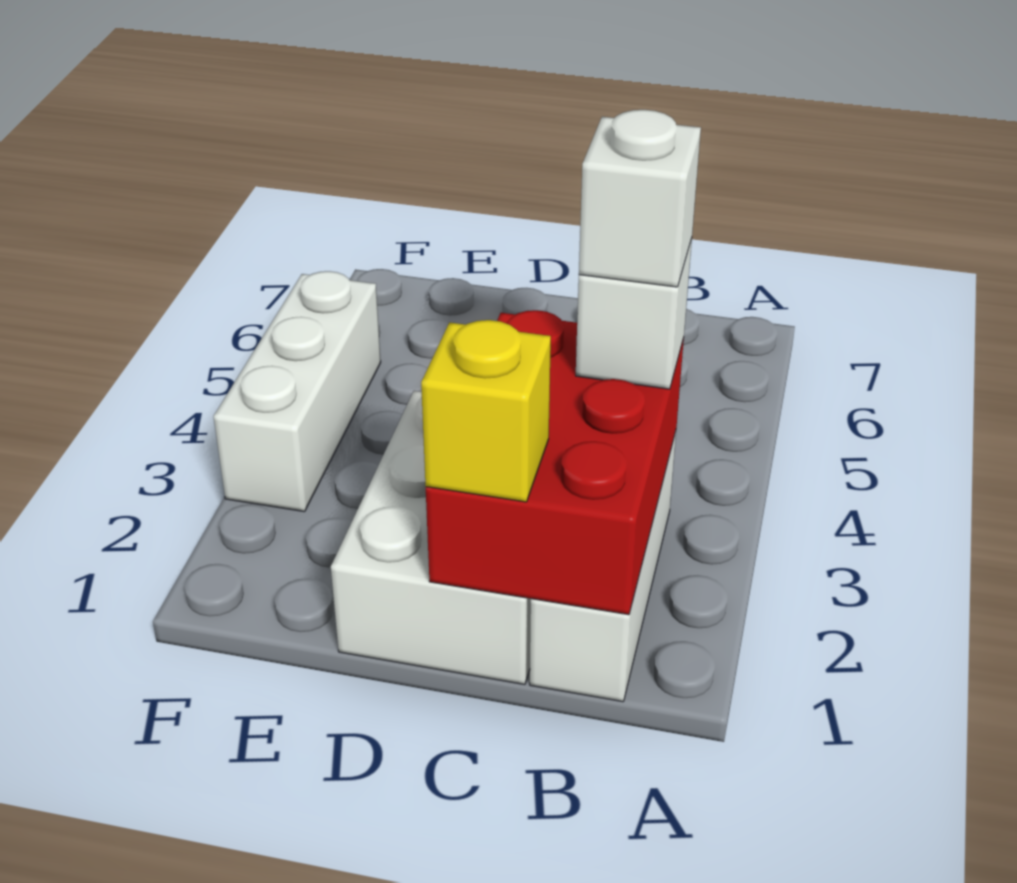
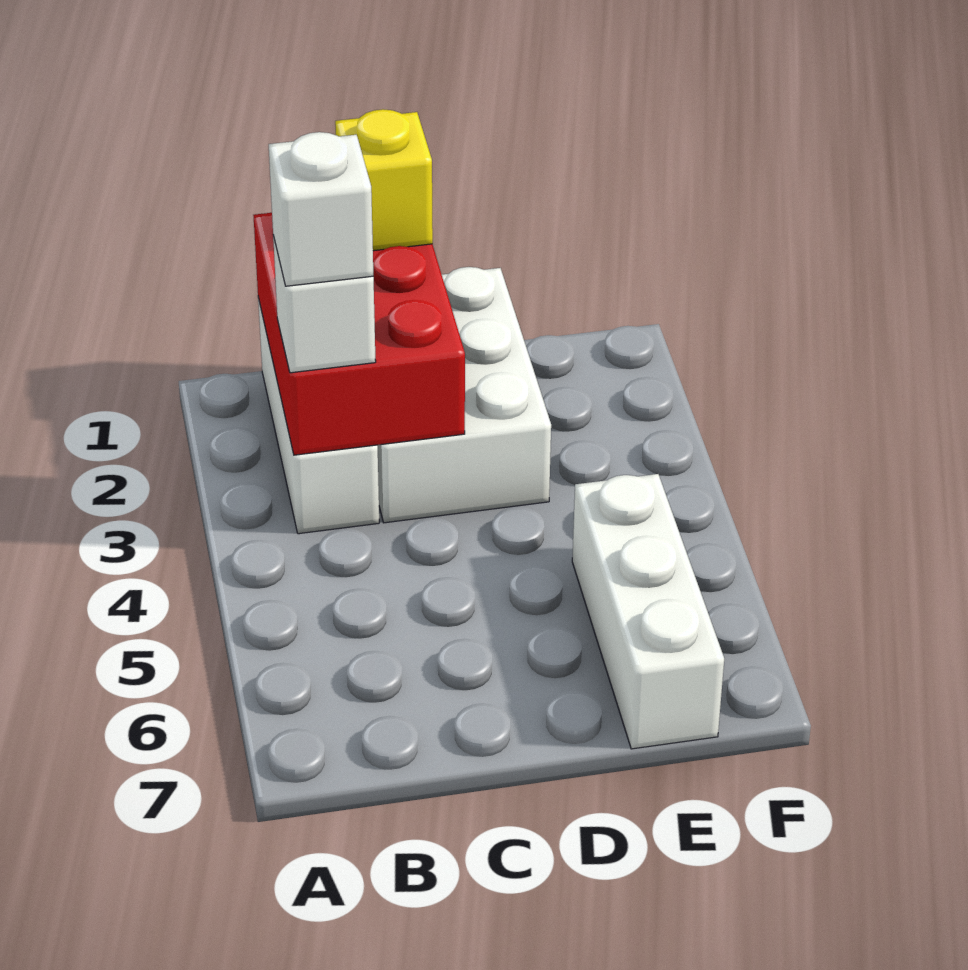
white brick F3:F5 level 1 -> white brick E5:E7 level 1

